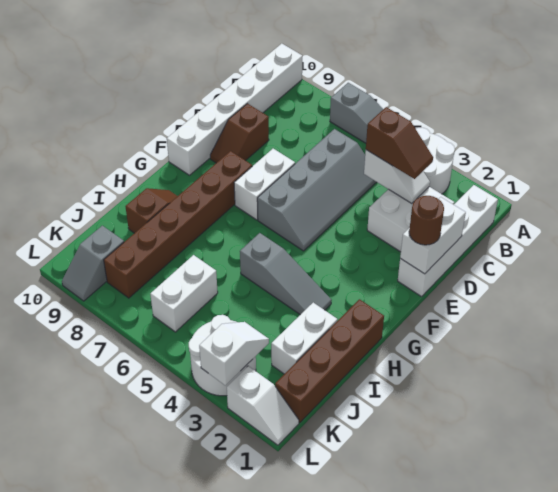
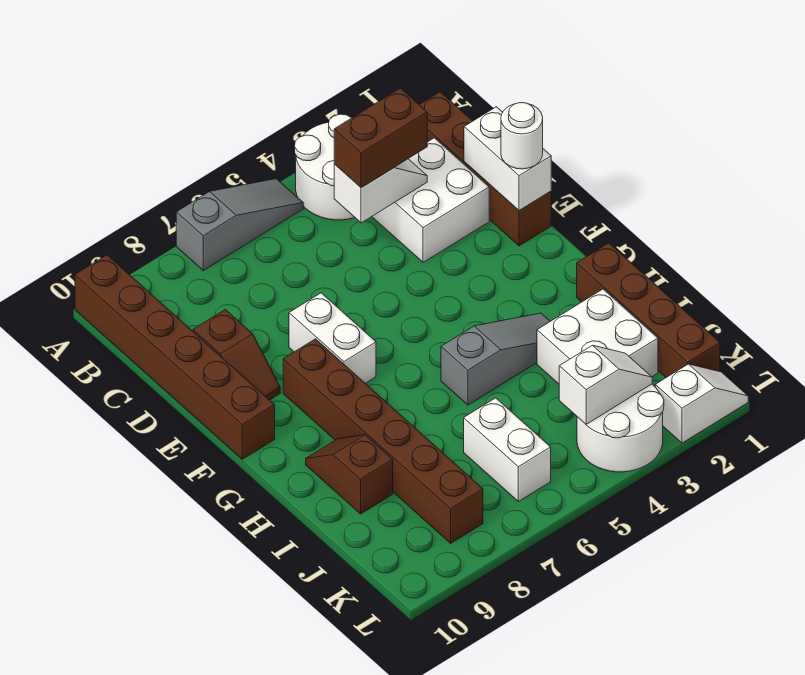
white brick A10:F10 level 1 -> brown brick A10:F10 level 1
white brick B1:E1 level 1 -> brown brick B1:E1 level 1
brown slope C3:C4 level 3 top 4 -> brown brick C3:C4 level 3
grey slope C5:F6 level 1 top 6 -> none
brown round brick E1 level 3 -> white round brick E1 level 3
white brick I2:J2 level 1 -> white brick I2:J3 level 1
white slope K3:L3 level 2 top L -> white slope K3:K4 level 2 top 4
grey slope K9:L9 level 1 top K -> none

